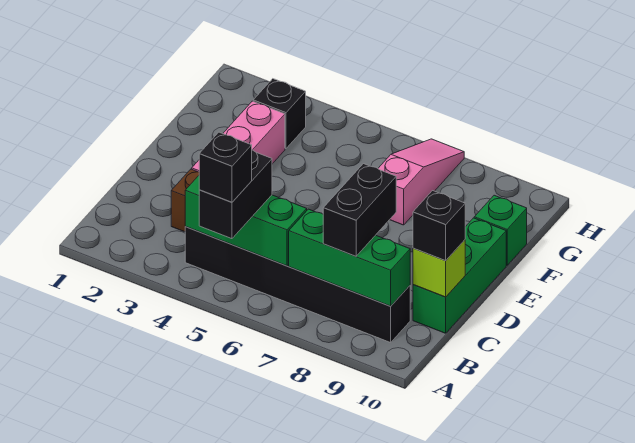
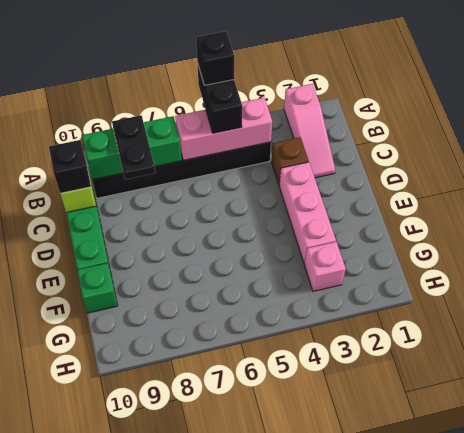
green brick B4:B6 level 2 -> pink brick B4:B6 level 2
black brick B8:C8 level 3 -> black plate B8:C8 level 3
pink slope F7:H7 level 1 top F -> pink slope A2:C2 level 1 top A
black brick G3 level 1 -> pink brick G3 level 1

